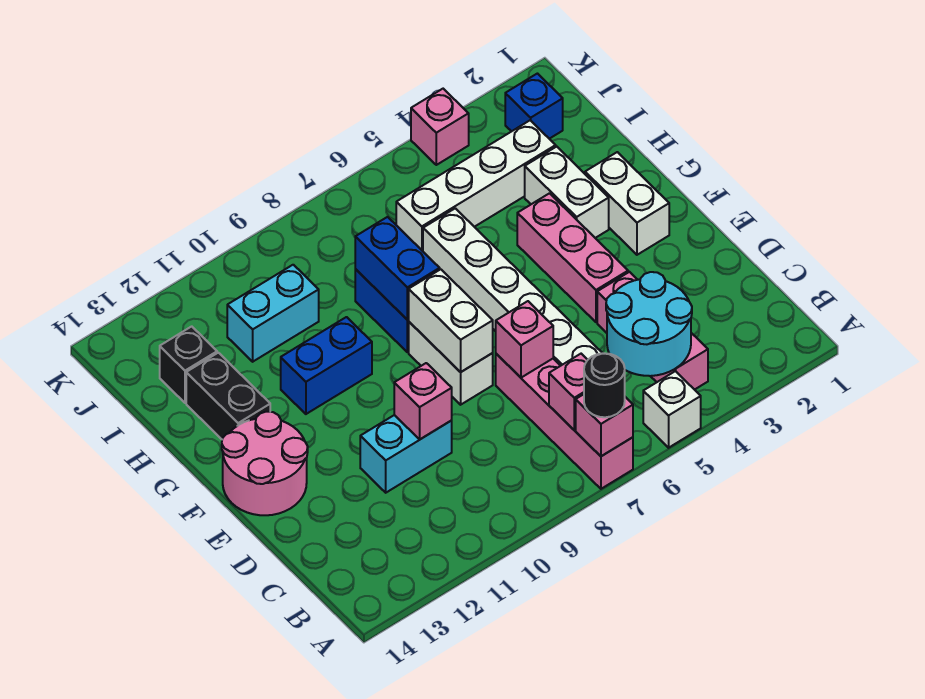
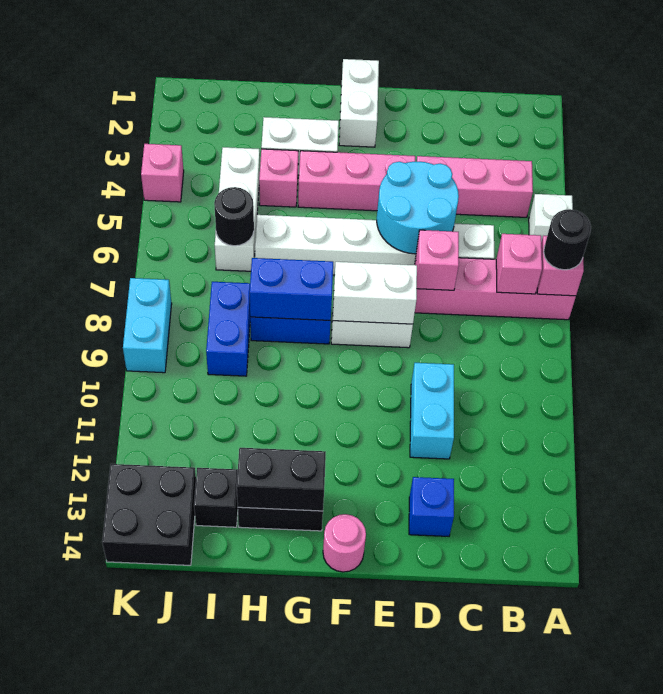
cyan round brick B4:C5 level 2 -> cyan round brick D5:E6 level 2
pink brick D10 level 2 -> pink brick H4 level 1
pink round brick E13:F14 level 1 -> pink round brick F14 level 1
white brick F2:G2 level 1 -> white brick F1:F2 level 1
blue brick G10:G11 level 1 -> blue brick I8:I9 level 1
none -> black brick G13:H13 level 2
white brick I3:I6 level 1 -> white brick I4:I6 level 1
none -> black round brick I6 level 2
cyan brick I10:I11 level 1 -> cyan brick K8:K9 level 1
blue brick J2 level 1 -> blue brick D13 level 1
none -> black brick J13:K14 level 1

